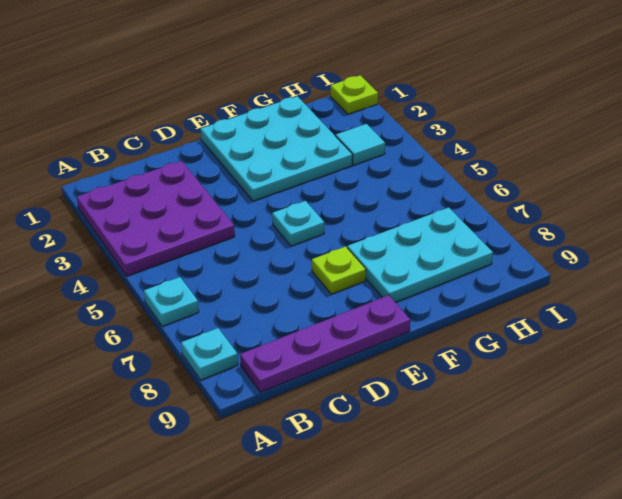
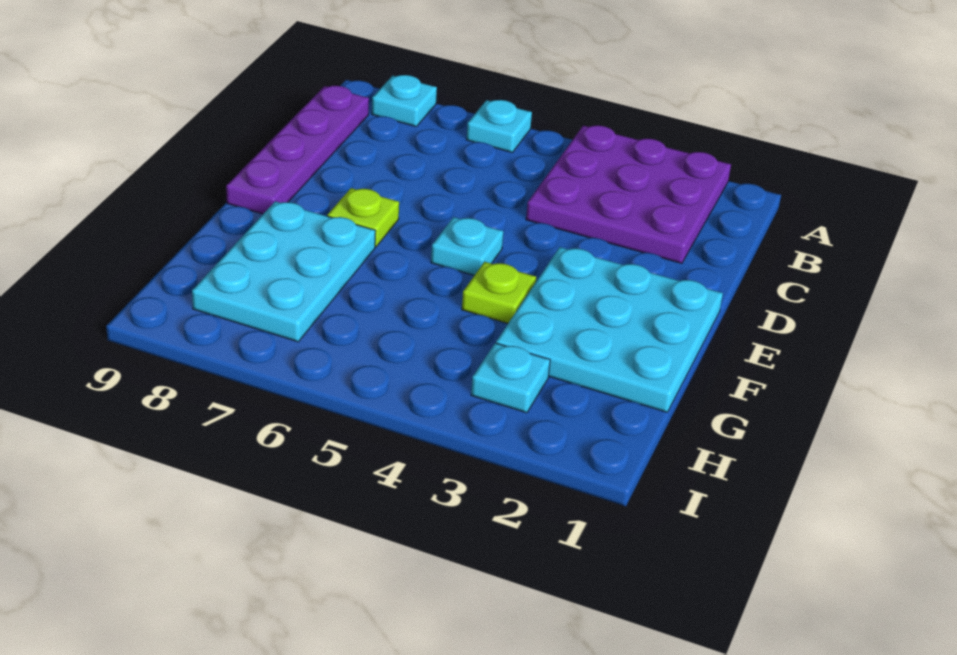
cyan tile H3 level 1 -> cyan plate H3 level 1
lime plate I1 level 1 -> lime plate F4 level 1

